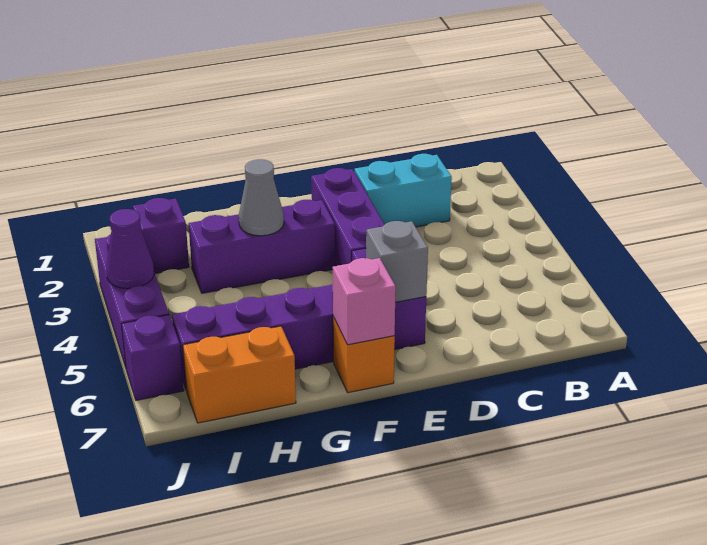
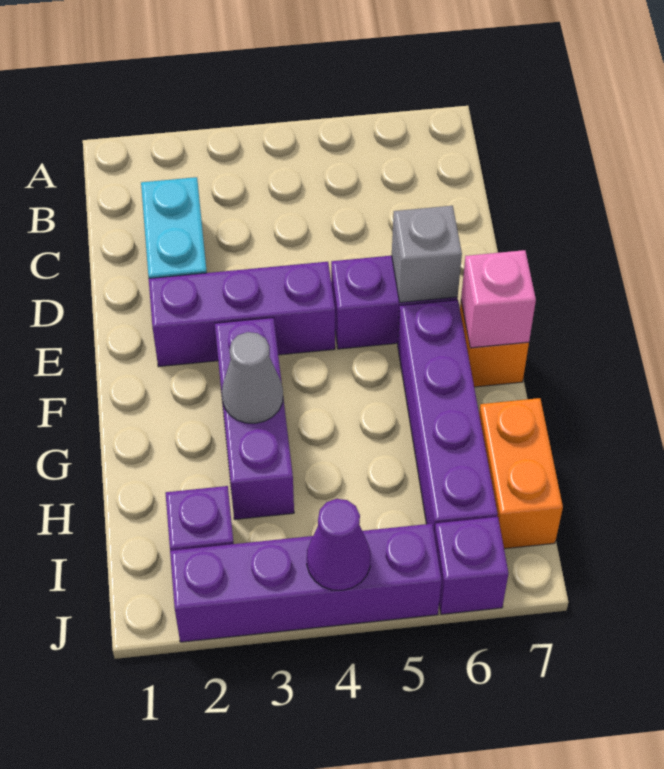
purple brick J3:J5 level 1 -> purple brick J2:J5 level 1

